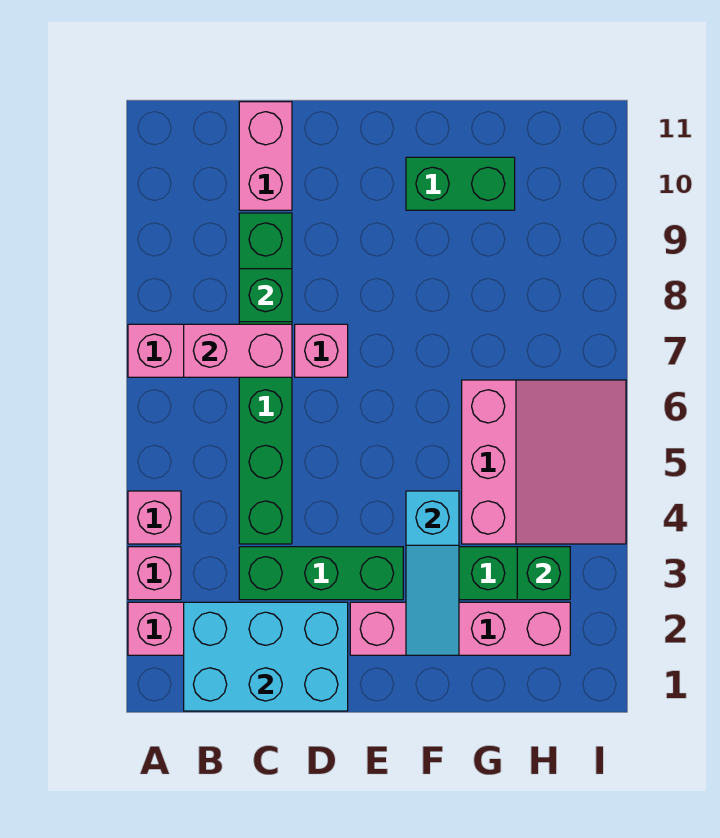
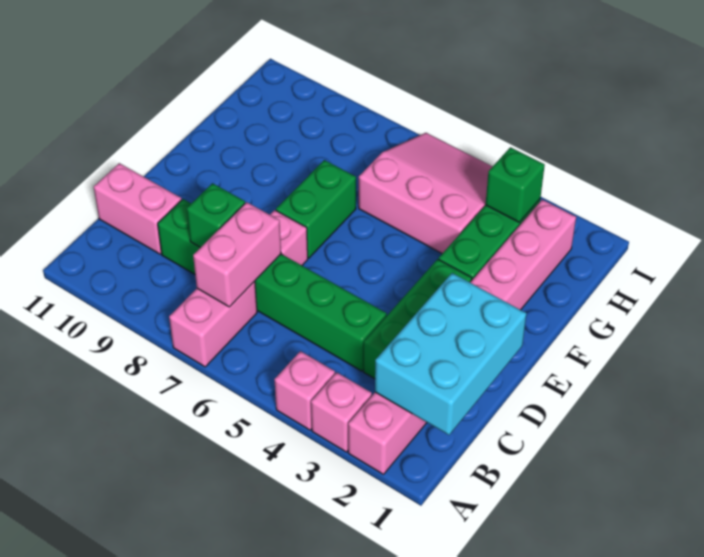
cyan slope F2:F4 level 2 top 4 -> none
green brick F10:G10 level 1 -> green brick E7:F7 level 1

